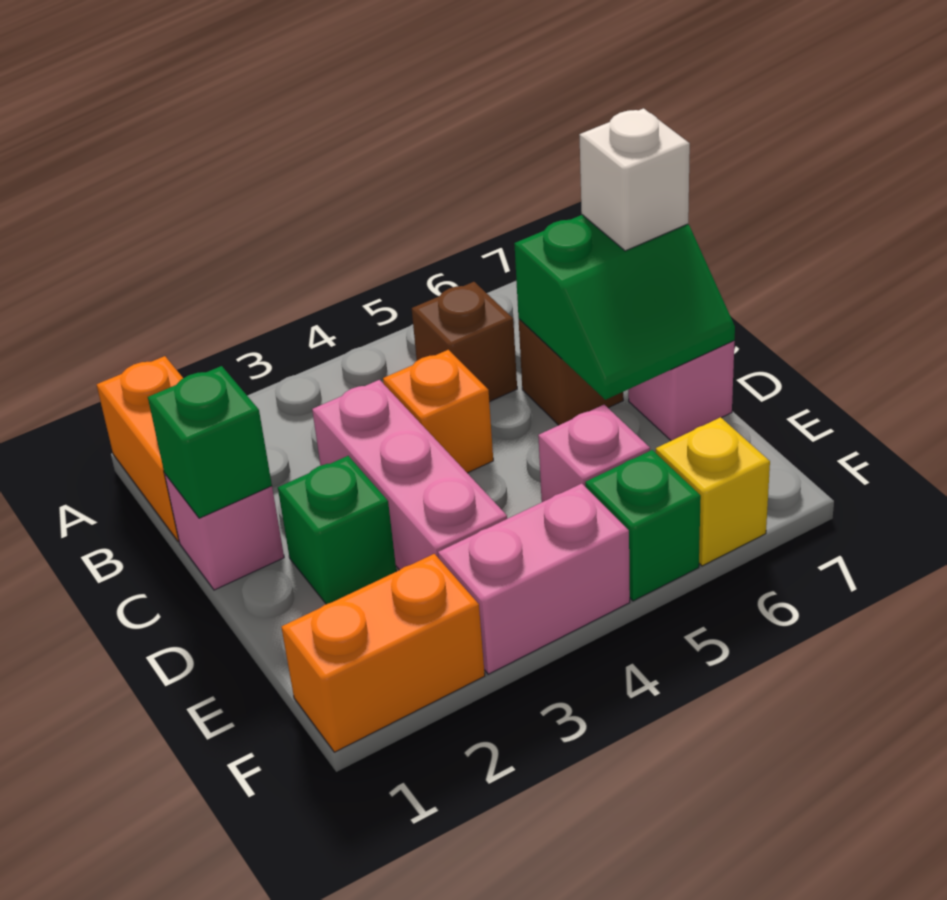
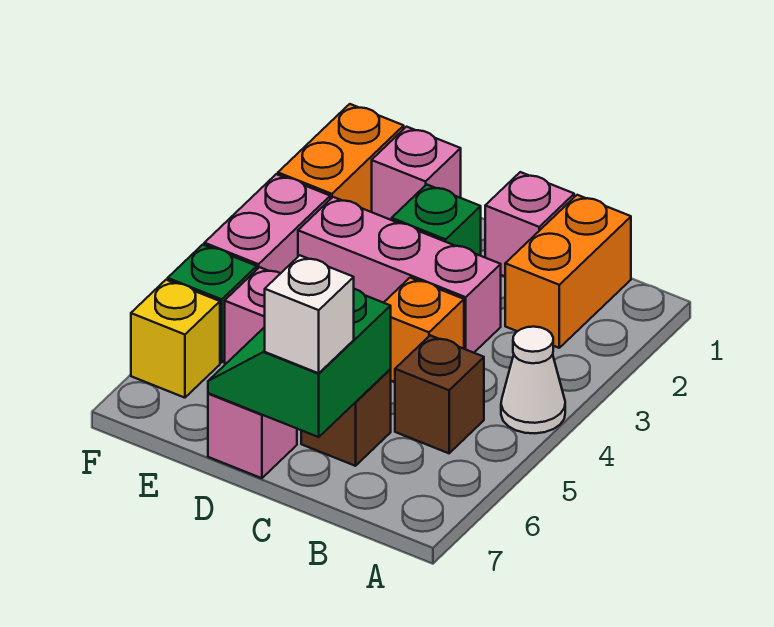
orange brick A1:B1 level 1 -> orange brick B1:B2 level 1
none -> white cone A4 level 1
green brick C1 level 2 -> none
none -> pink brick E1 level 1

